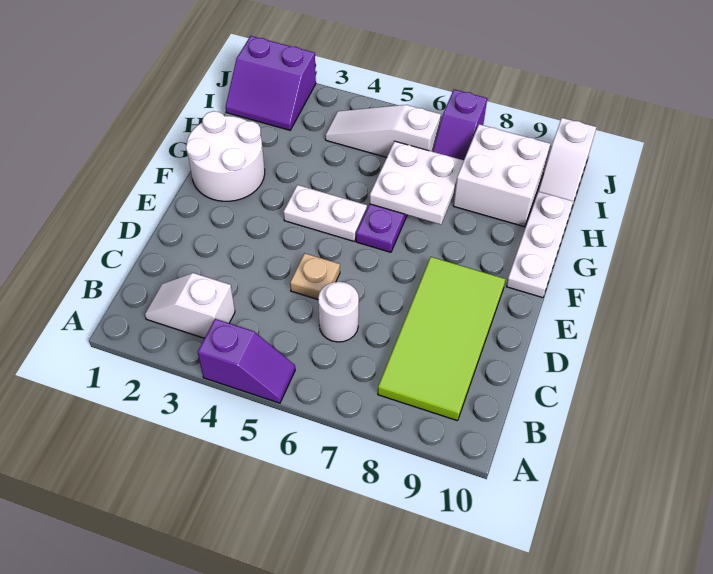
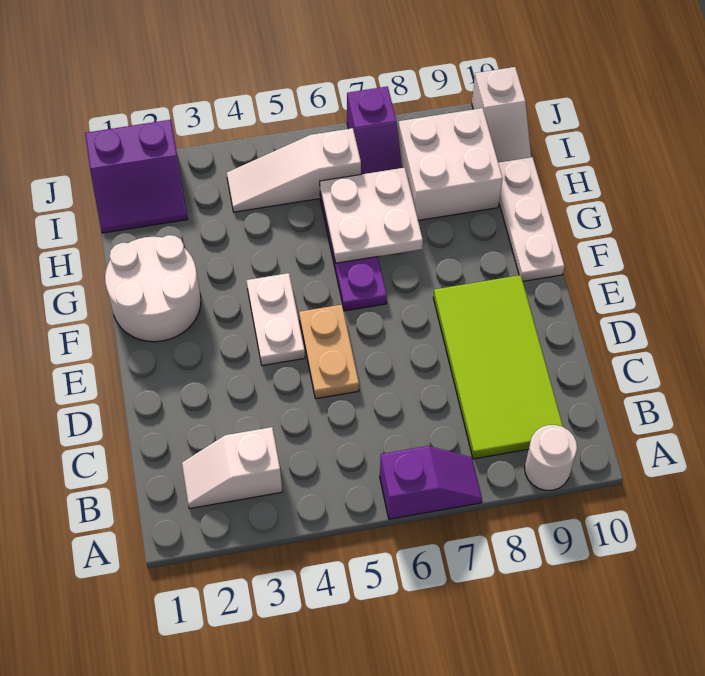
purple slope A4:A5 level 1 top 4 -> purple slope A6:A7 level 1 top 6
white round brick C6 level 1 -> white round brick A9 level 1
tan plate D5 level 1 -> tan plate D5:E5 level 1
white plate F4:F5 level 1 -> white plate E4:F4 level 1

